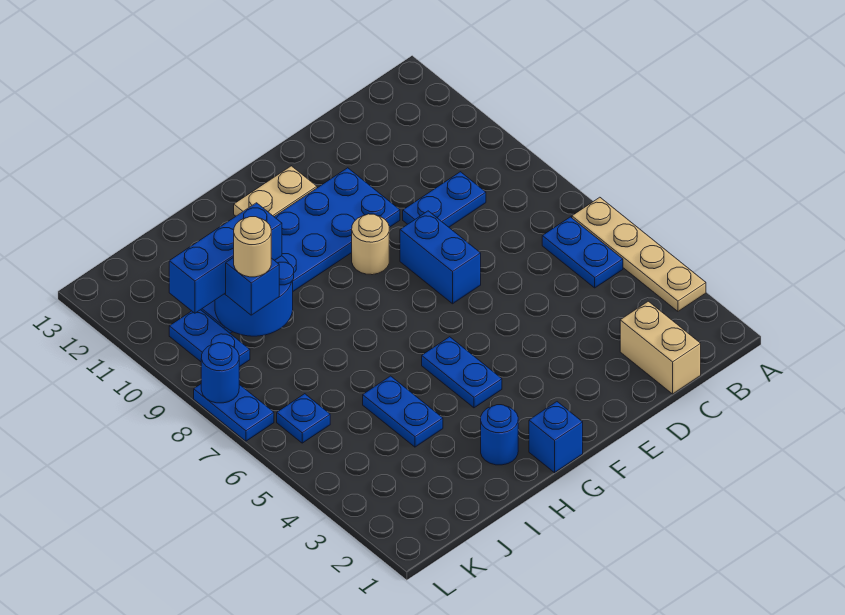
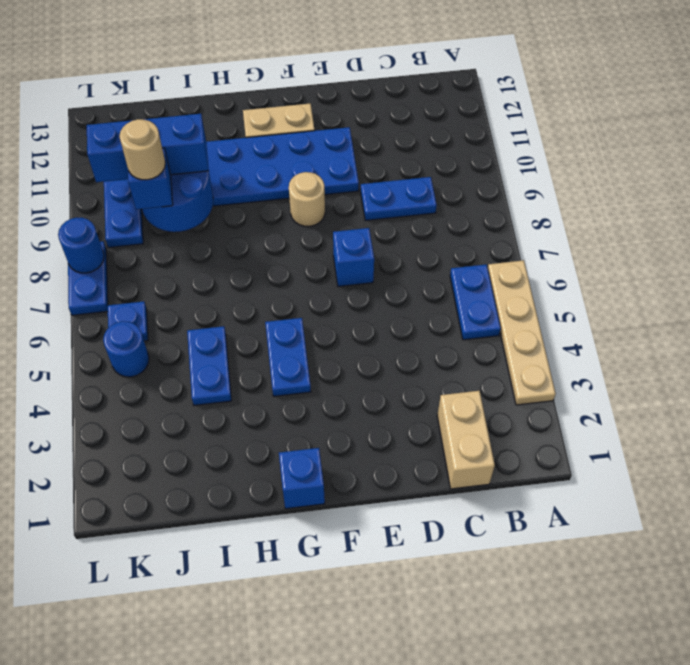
blue brick E7:E8 level 1 -> blue brick E7 level 1
blue round brick H2 level 1 -> blue round brick K5 level 1

